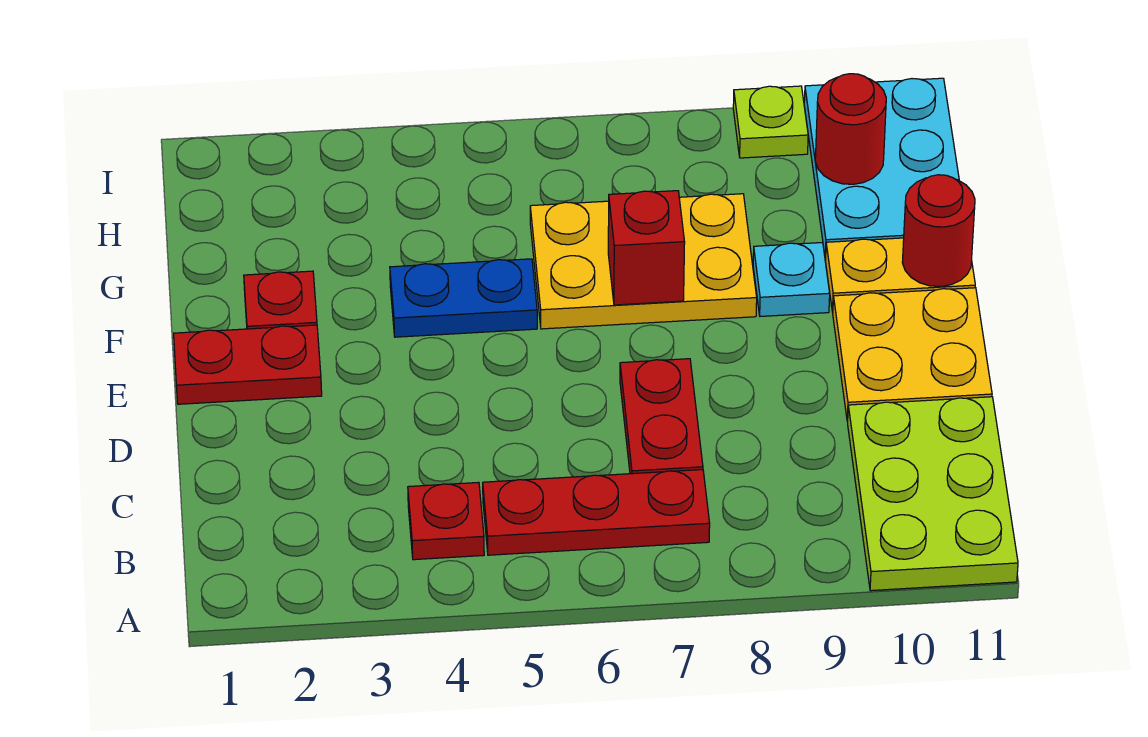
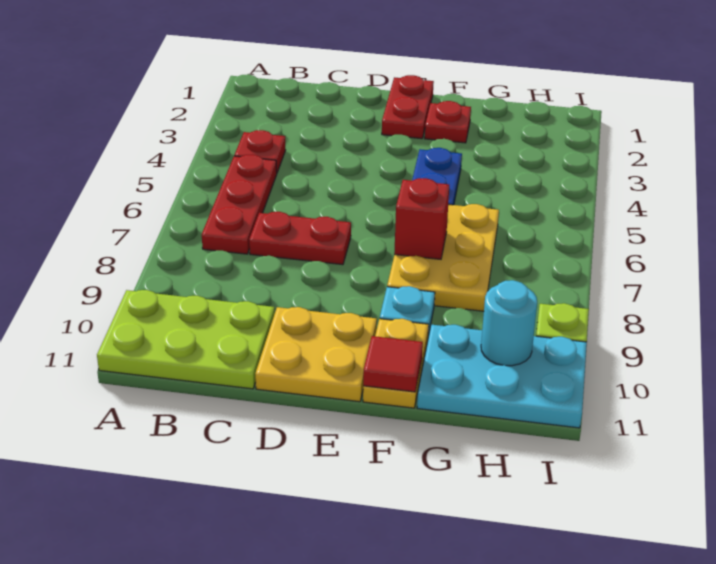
red round brick F11 level 2 -> red tile F11 level 2
red round brick H10 level 2 -> cyan round brick H10 level 2

